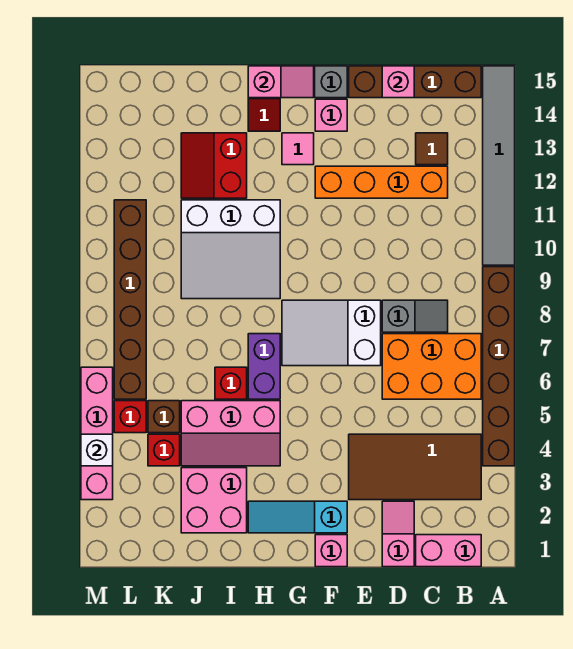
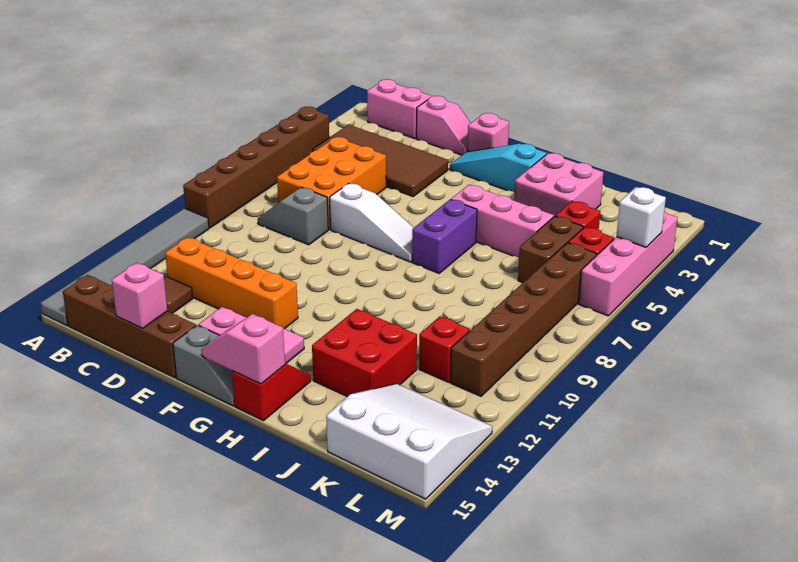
orange brick B6:D7 level 1 -> orange brick C5:D7 level 1
pink slope D1:D2 level 1 top 1 -> pink slope D1:E1 level 1 top D
white slope E7:G8 level 1 top E -> white slope E7:G7 level 1 top E
cyan slope F2:H2 level 1 top F -> cyan slope F2:H2 level 1 top H
white slope H9:J11 level 1 top 11 -> white slope K13:M15 level 1 top 15
red brick I6 level 1 -> red brick K11 level 1
red slope I12:J13 level 1 top I -> red brick I12:J13 level 1
brown brick K5 level 1 -> brown brick K5:K6 level 1

